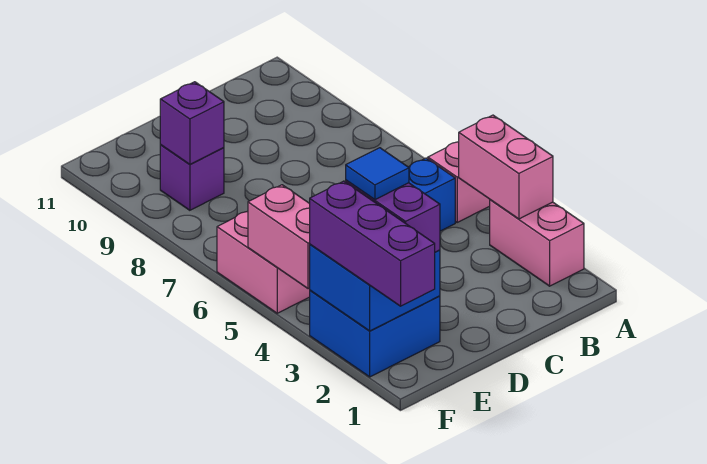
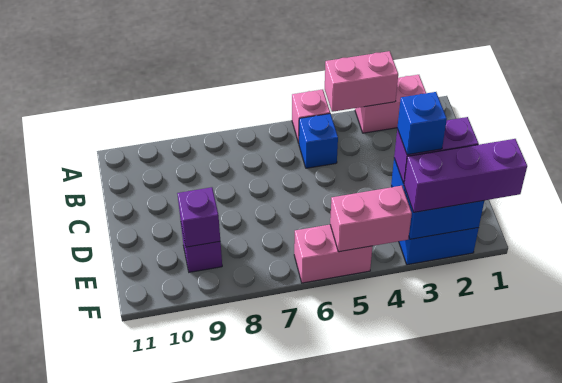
blue tile E3 level 4 -> blue brick E3 level 4

